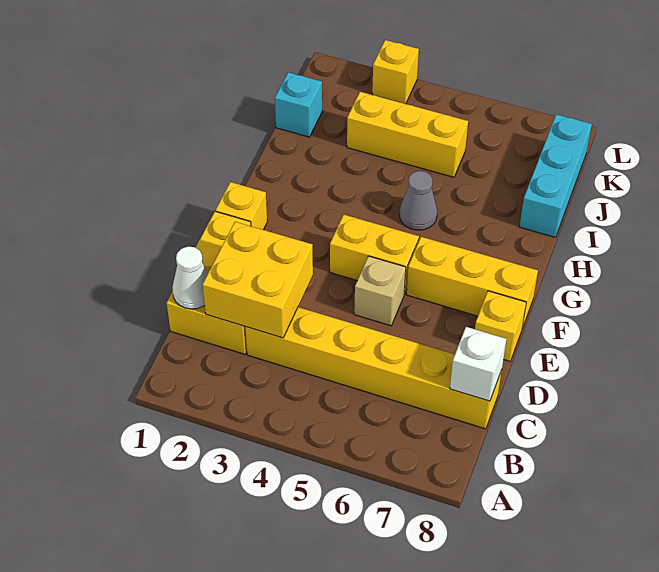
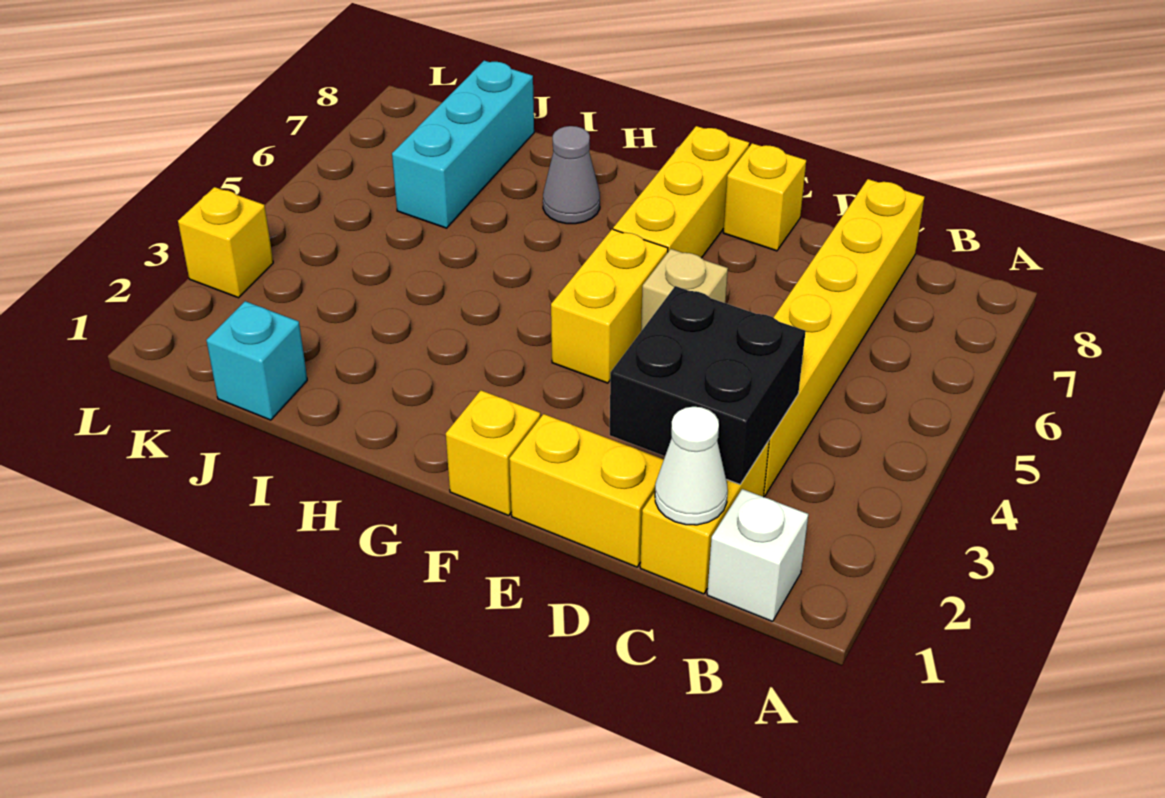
yellow brick C2:D3 level 2 -> black brick C2:D3 level 2
white brick C8 level 2 -> white brick B1 level 1
grey cone H5 level 1 -> grey cone H7 level 1
cyan brick I8:K8 level 1 -> cyan brick J6:J8 level 1
yellow brick J3:J5 level 1 -> none

